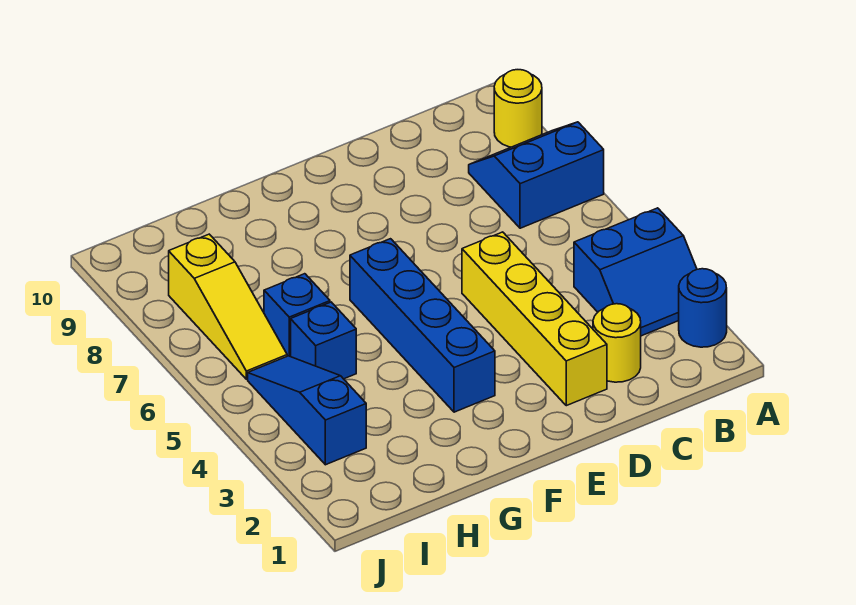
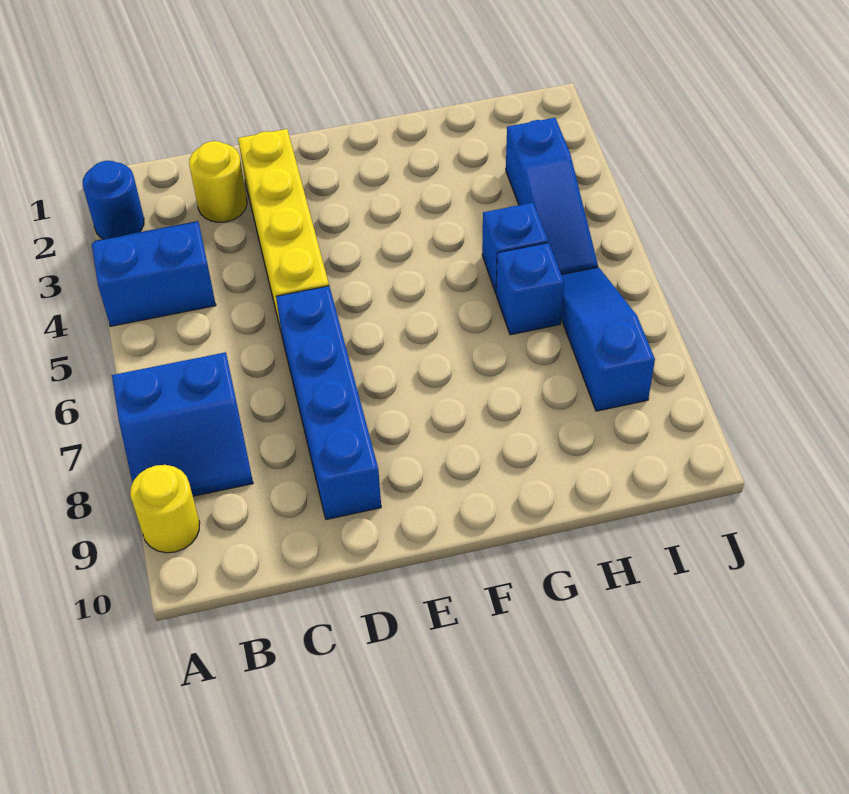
blue brick F3:F6 level 1 -> blue brick D6:D9 level 1
yellow slope I6:I8 level 1 top 8 -> blue slope I6:I8 level 1 top 8

